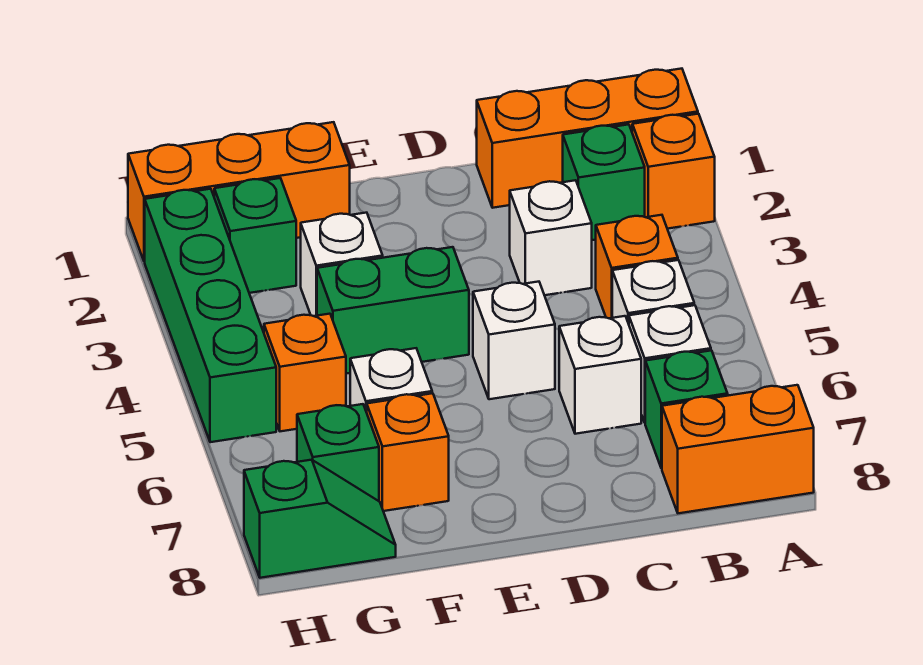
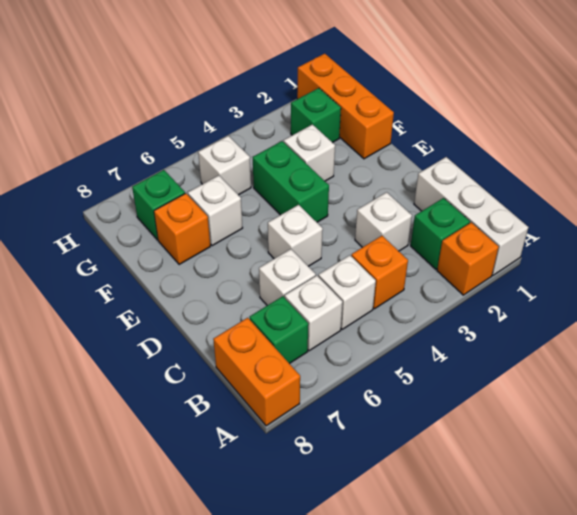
orange brick A1:C1 level 1 -> white brick A1:C1 level 1
orange brick G5 level 1 -> white brick G5 level 1
green slope G8:H8 level 1 top H -> none
green brick H2:H5 level 1 -> none

